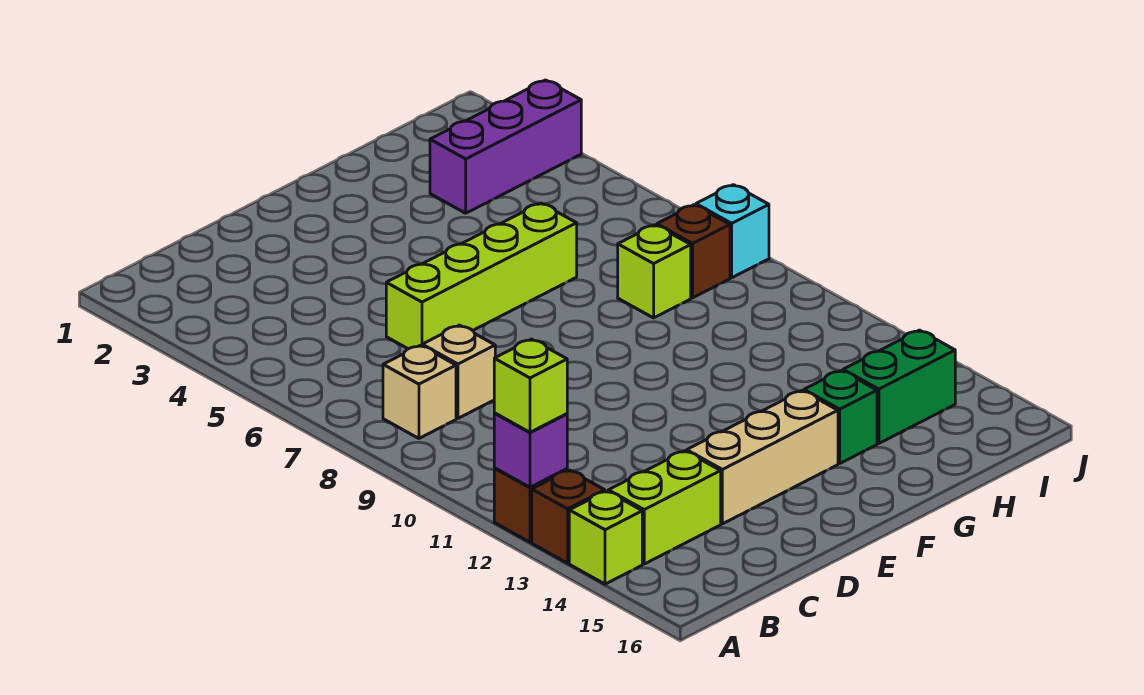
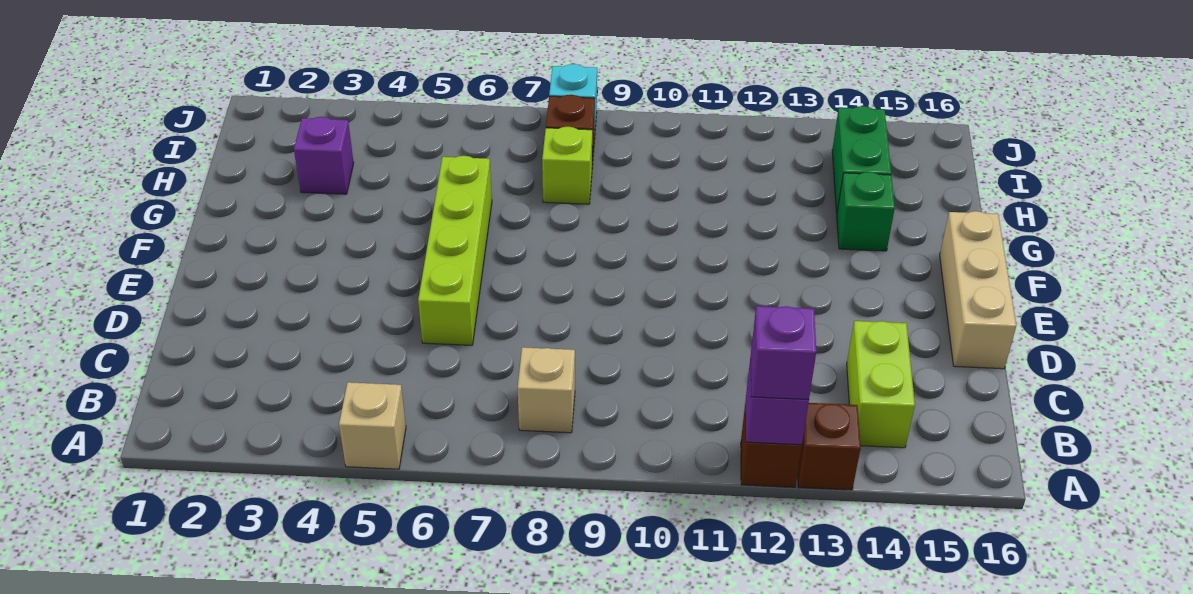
lime brick A12 level 3 -> purple brick A12 level 3
lime brick A14 level 1 -> none
tan brick C8 level 1 -> tan brick A5 level 1
tan brick D14:F14 level 1 -> tan brick D16:F16 level 1
purple brick H3:J3 level 1 -> purple brick H3 level 1

